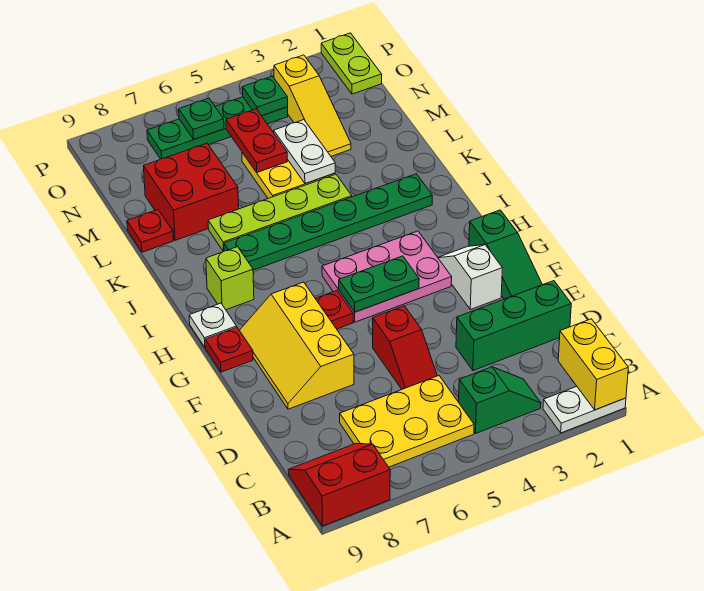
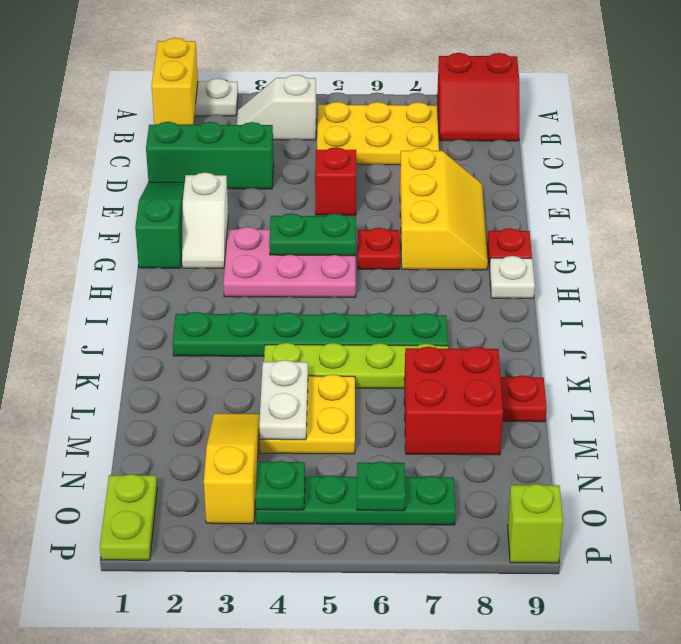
green slope B3:B4 level 1 top 4 -> white slope B3:B4 level 1 top 4
lime brick I8 level 1 -> lime brick P9 level 1
red plate M5:N5 level 2 -> none

